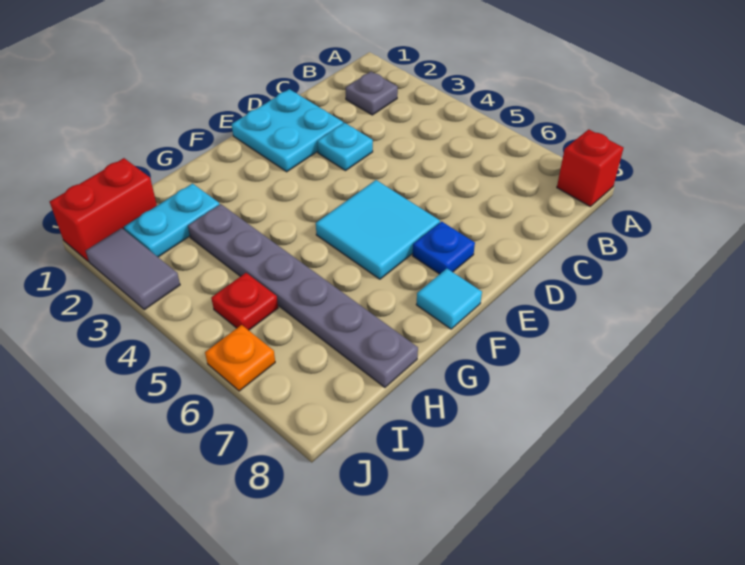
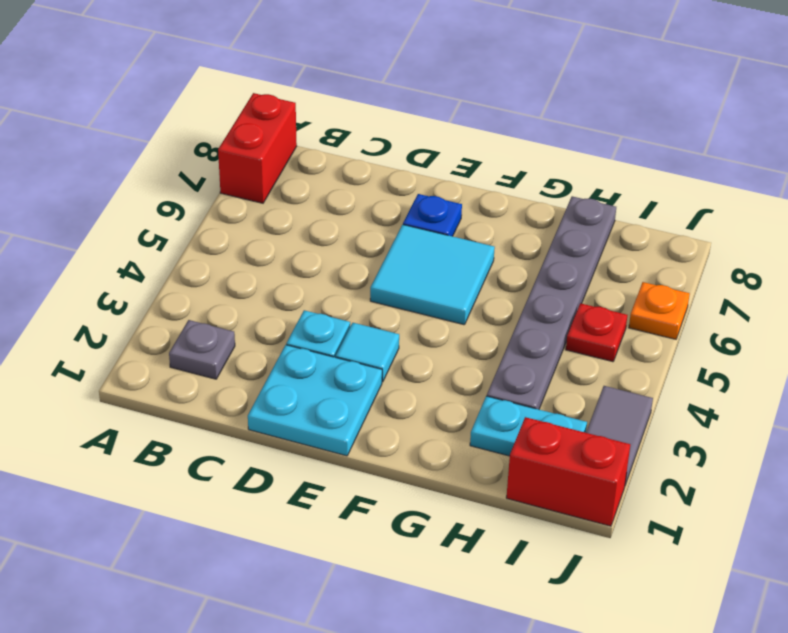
red brick A8 level 1 -> red brick A7:A8 level 1
cyan tile F8 level 1 -> cyan tile E3 level 1

